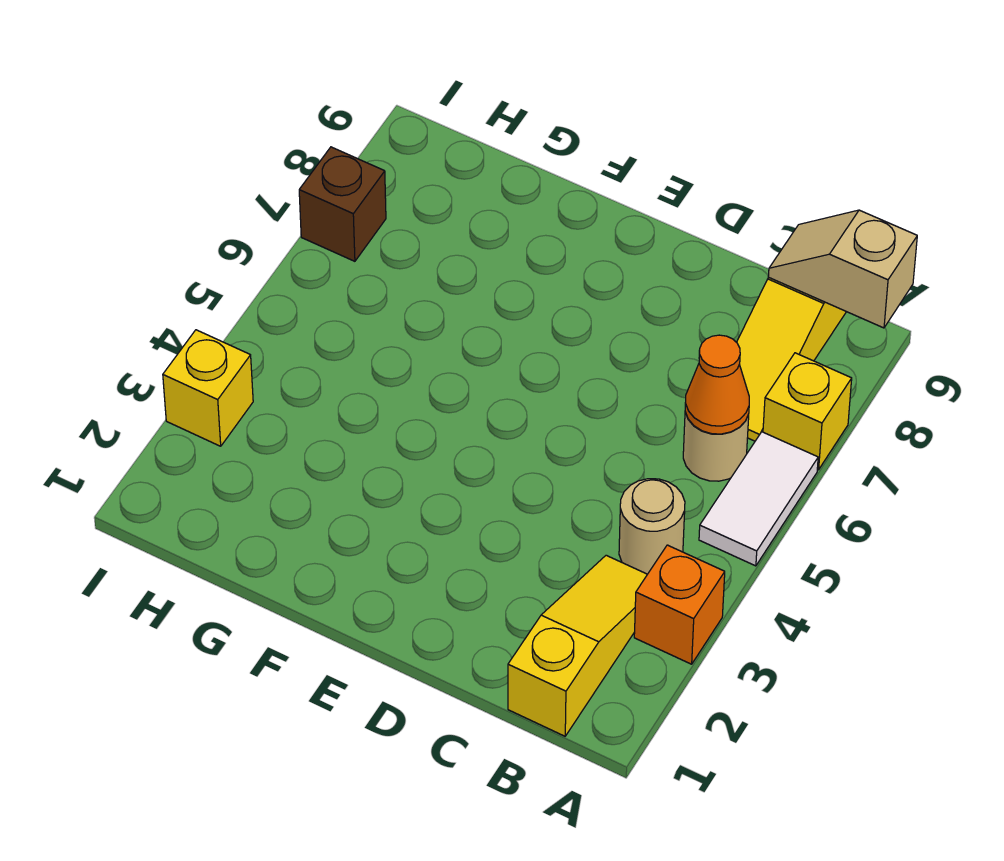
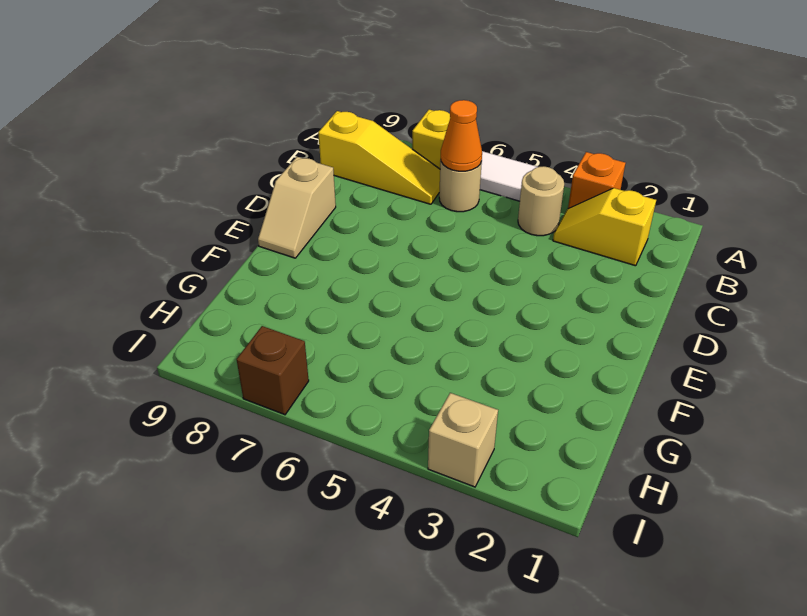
tan slope A9:B9 level 2 top A -> tan slope D9:E9 level 1 top D
yellow slope B1:B3 level 1 top 1 -> yellow slope B2:B3 level 1 top 2
yellow brick I3 level 1 -> tan brick I3 level 1

